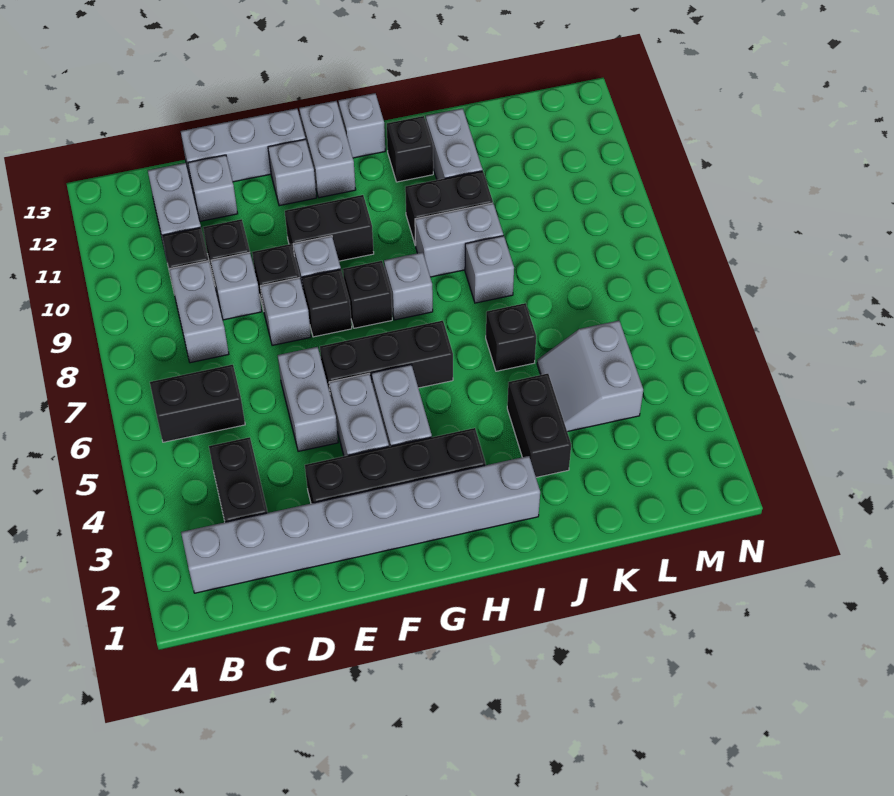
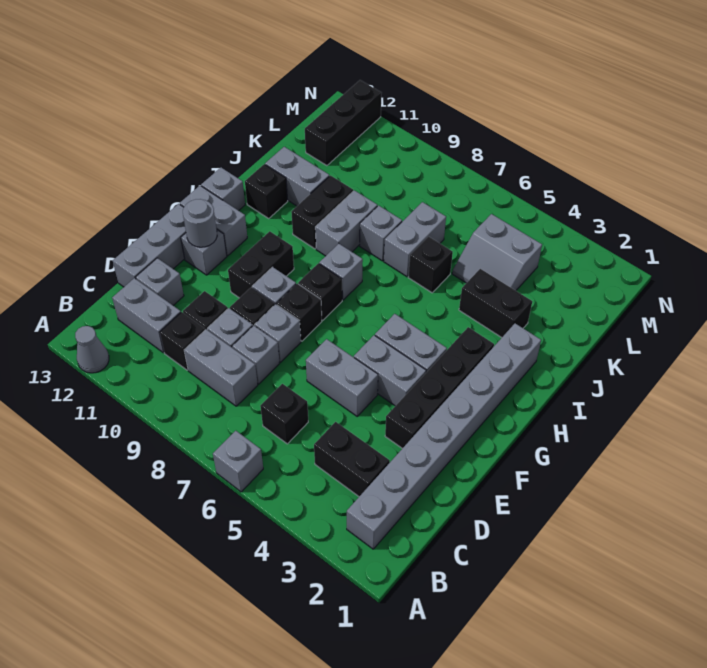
none -> grey brick A6 level 1
none -> grey cone A12 level 1
black brick B6:C6 level 1 -> black brick C6 level 1
none -> grey brick D8 level 1
black brick F6:H6 level 1 -> black brick L12:N12 level 1
none -> grey round brick F12 level 2
none -> grey brick J7:K7 level 1

